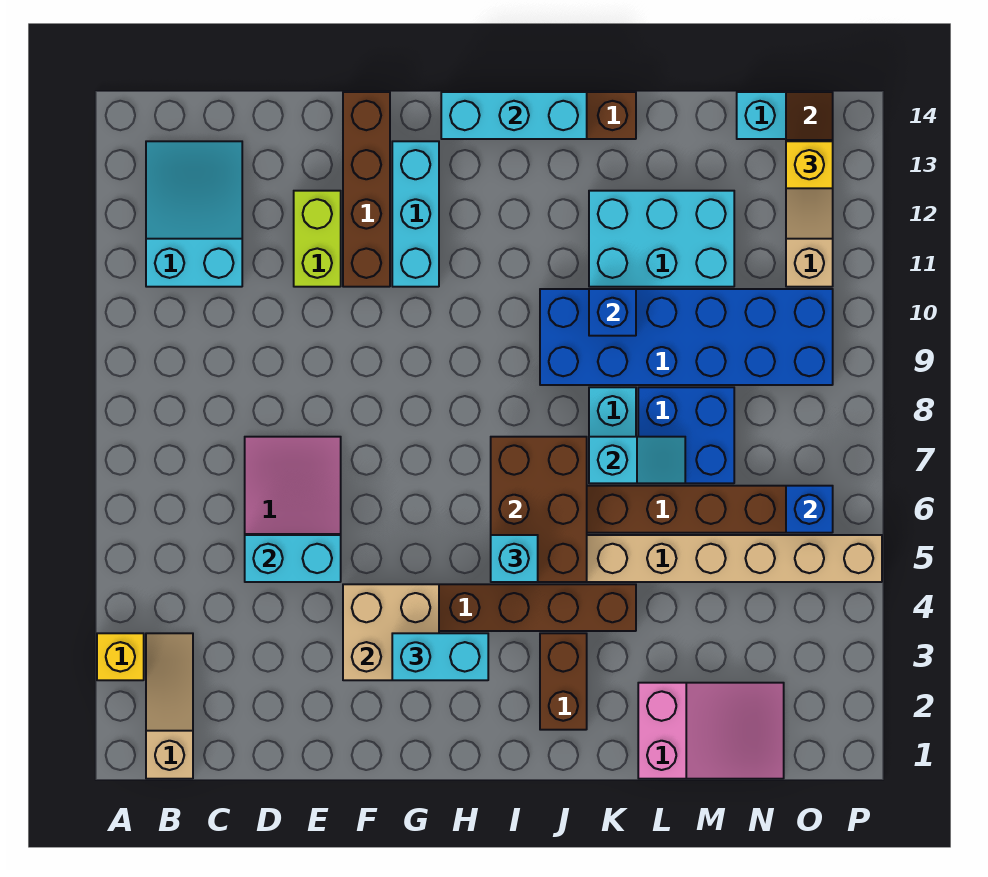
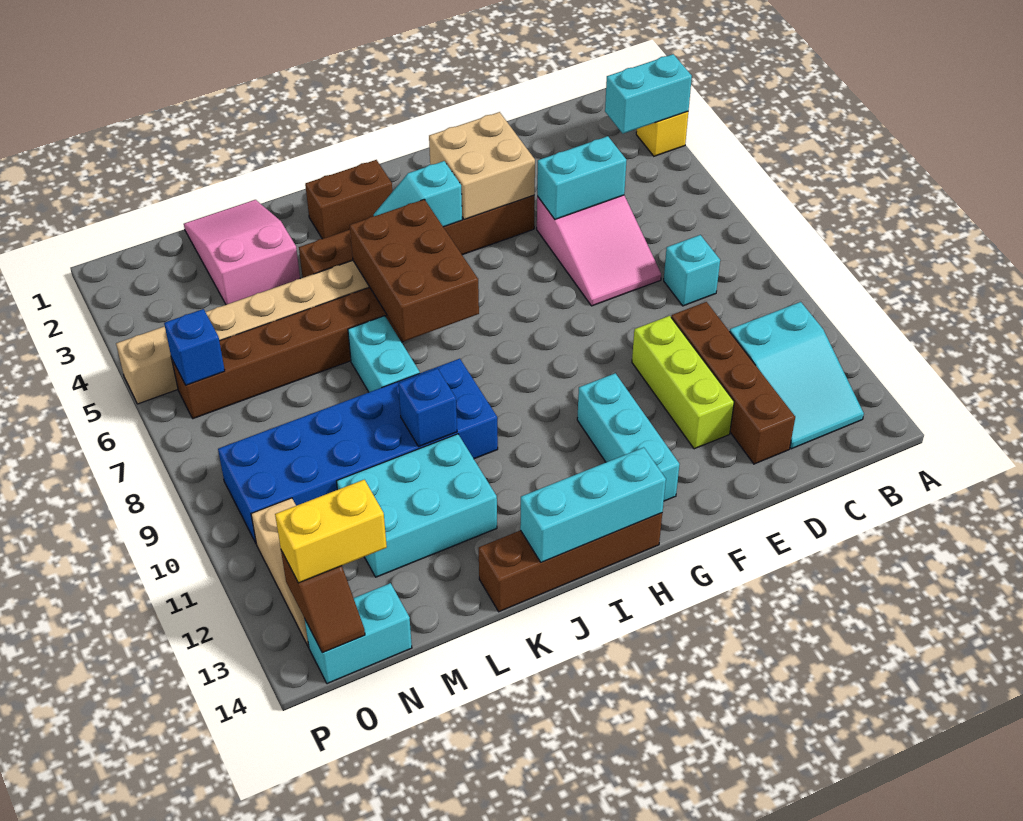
tan slope B1:B3 level 1 top 1 -> none
lime brick E11:E12 level 1 -> lime brick E10:E12 level 1
brown brick F11:F14 level 1 -> brown brick D10:D13 level 1
cyan brick G3:H3 level 3 -> cyan brick A3:B3 level 2
cyan brick I5 level 3 -> cyan brick C8 level 1
brown brick J2:J3 level 1 -> brown brick I2:J2 level 1
cyan slope K7:L7 level 2 top K -> cyan slope H4:I4 level 2 top H
pink slope L1:N2 level 1 top L -> pink slope L1:M3 level 1 top 3
blue brick L7:M8 level 1 -> none
yellow brick O13 level 3 -> yellow brick N13:O13 level 3

